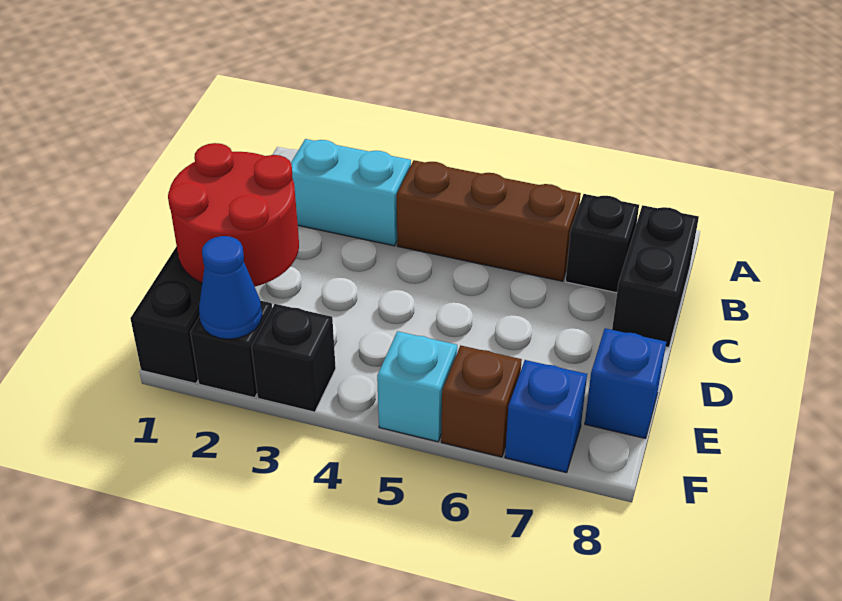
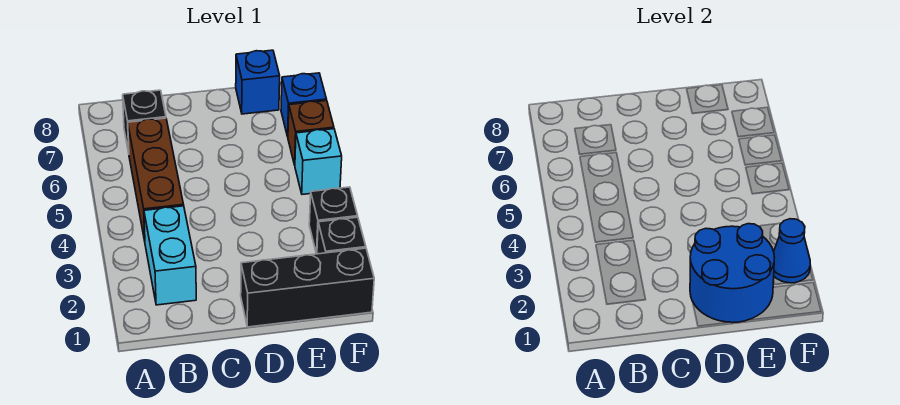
black brick B8:C8 level 1 -> none
red round brick D1:E2 level 2 -> blue round brick D1:E2 level 2

